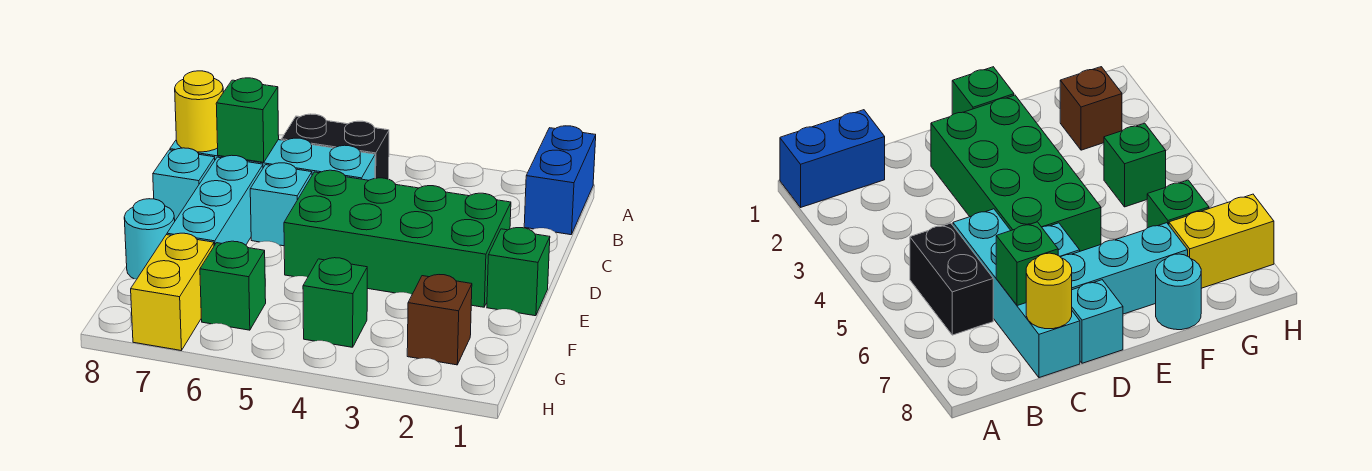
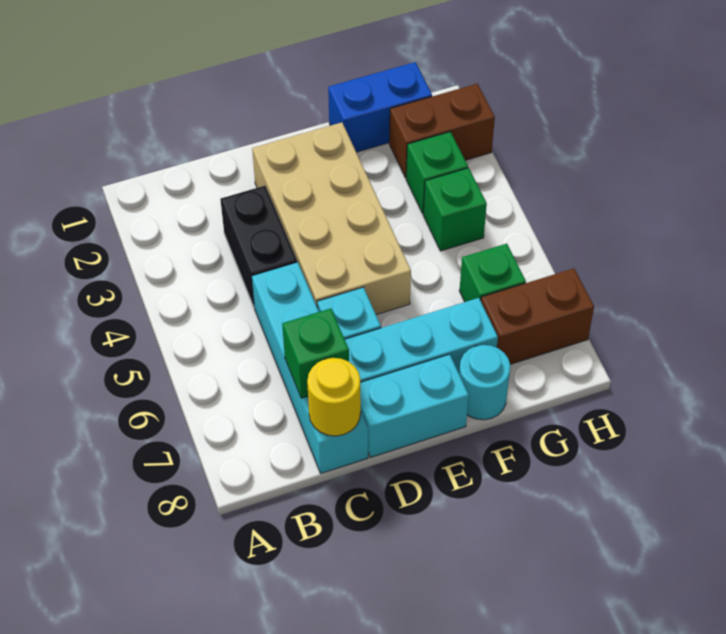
blue brick A1:B1 level 1 -> blue brick F1:G1 level 1
black brick B5:B6 level 1 -> black brick C3:C4 level 1
green brick D2:E5 level 1 -> tan brick D2:E5 level 1
cyan brick D8 level 1 -> cyan brick D8:E8 level 1
green brick E1 level 1 -> green brick G3 level 1
brown brick G2 level 1 -> brown brick G2:H2 level 1
yellow brick G7:H7 level 1 -> brown brick G7:H7 level 1

